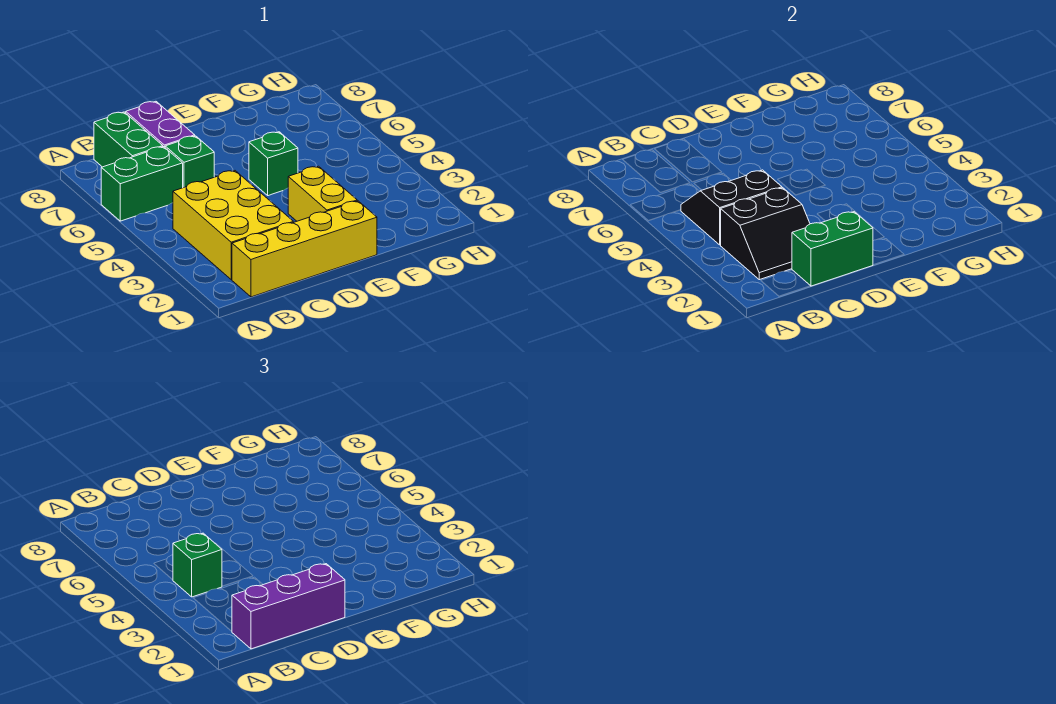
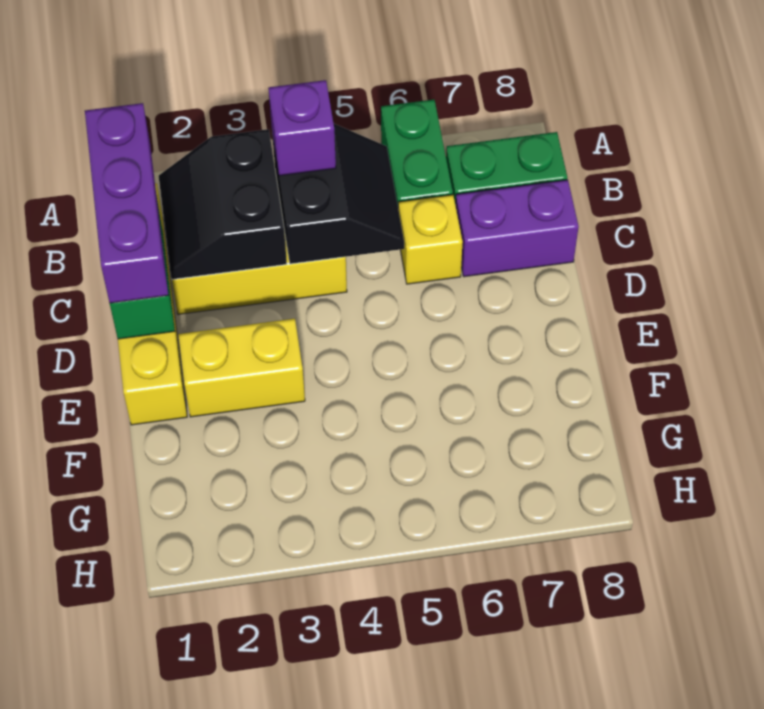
green brick B4 level 3 -> purple brick B4 level 3
green brick C6 level 1 -> yellow brick C6 level 1
green brick E5 level 1 -> none

